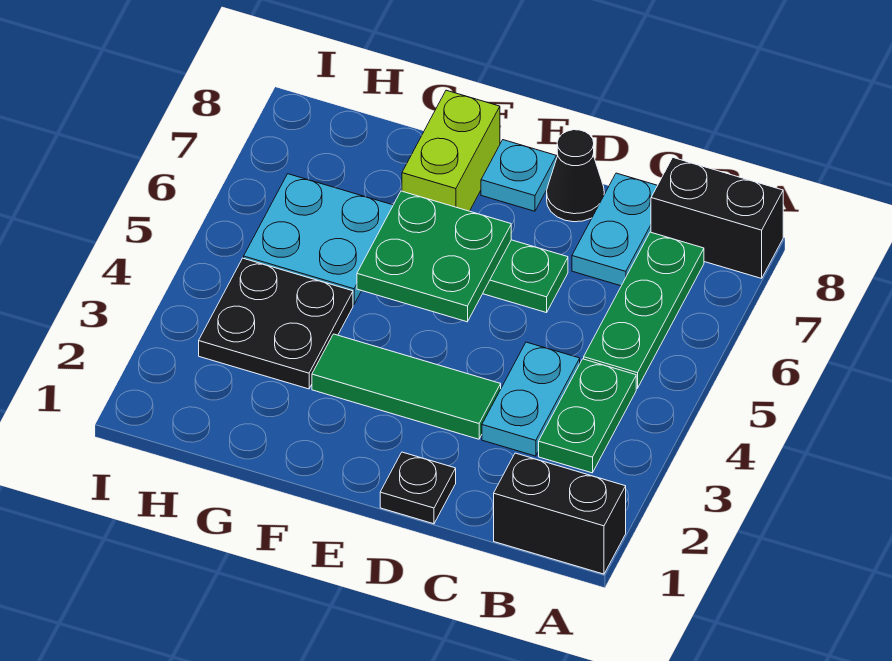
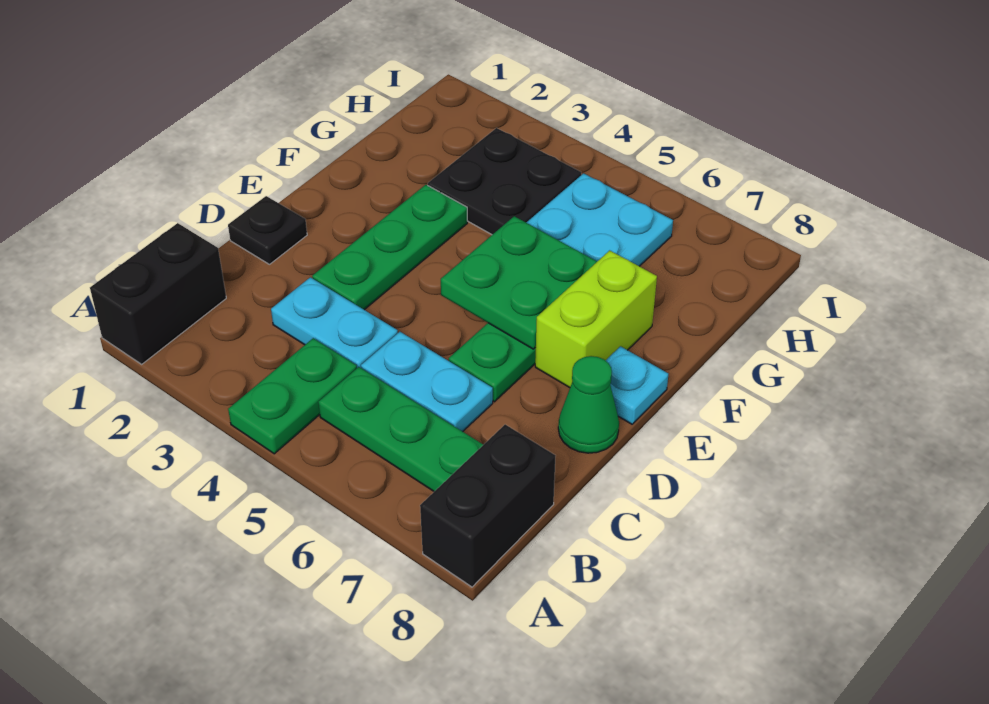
green plate B3:B4 level 1 -> green plate A4:B4 level 1
cyan plate C7:C8 level 1 -> cyan plate C5:C6 level 1
green tile D3:F3 level 1 -> green plate D3:F3 level 1
black cone D8 level 1 -> green cone D8 level 1
lime brick F7:F8 level 1 -> lime brick E7:F7 level 1

